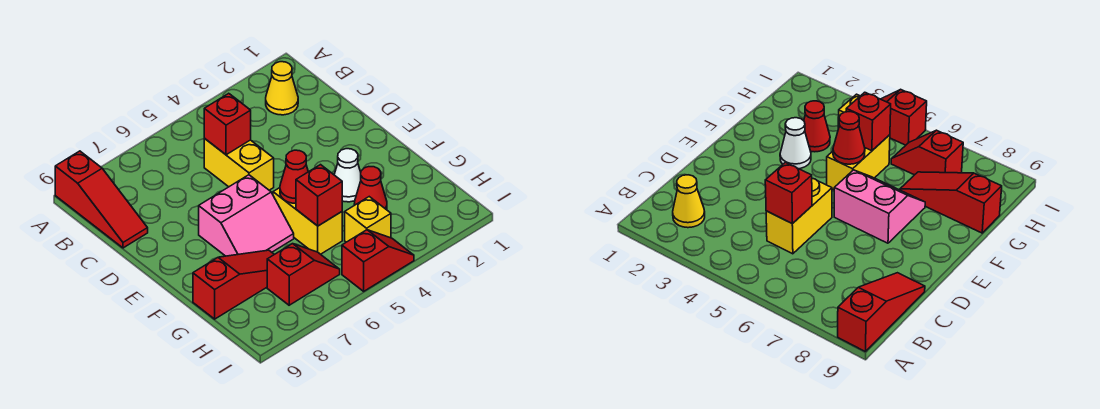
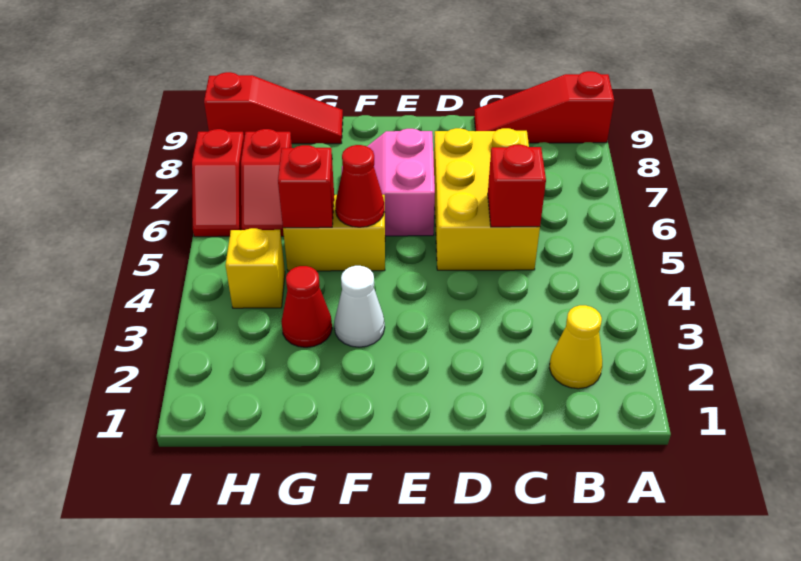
yellow brick C5:D5 level 1 -> yellow brick C5:D7 level 1
red slope G7:G9 level 1 top 9 -> red slope G9:I9 level 1 top I
red slope I4:I5 level 1 top 5 -> red slope I6:I7 level 1 top 7

